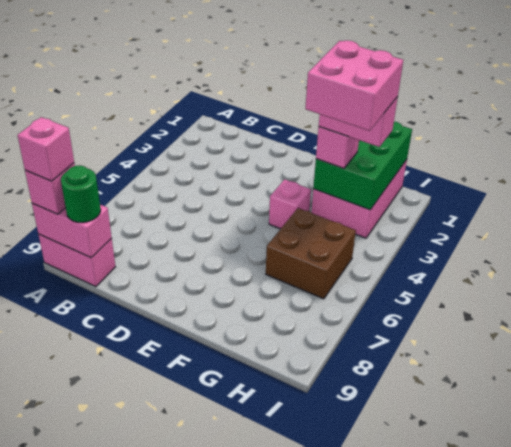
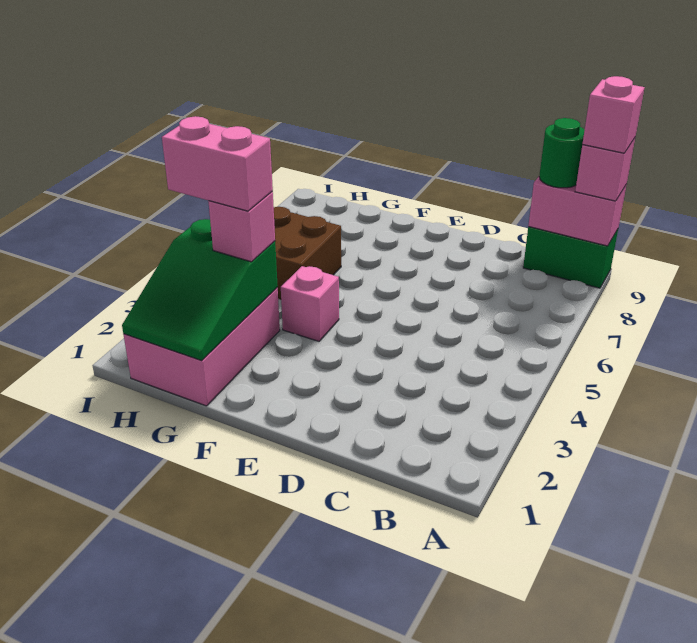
pink brick A9:B9 level 1 -> green brick A9:B9 level 1
green brick G1:H3 level 2 -> green slope G1:H3 level 2 top 3
pink brick G3:H4 level 5 -> none

